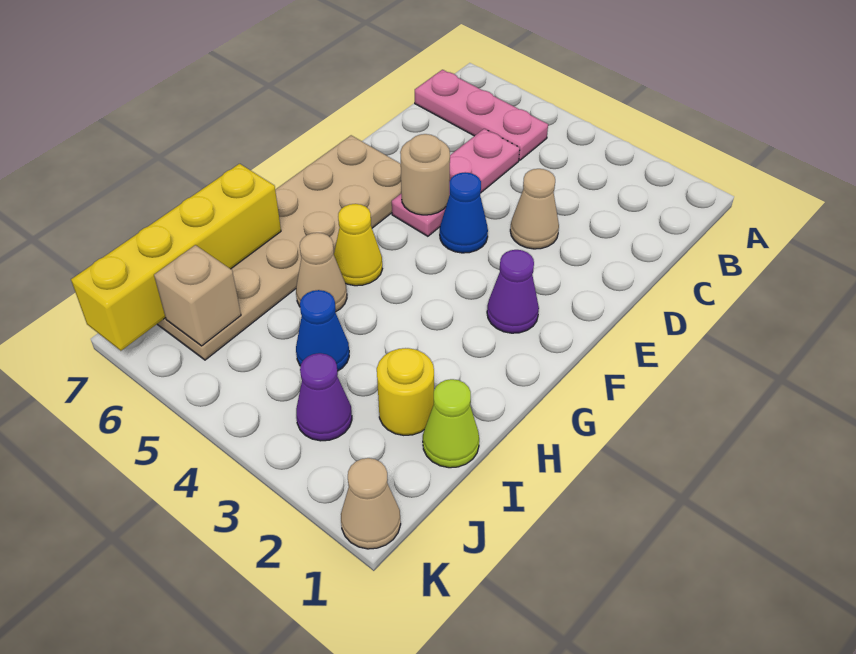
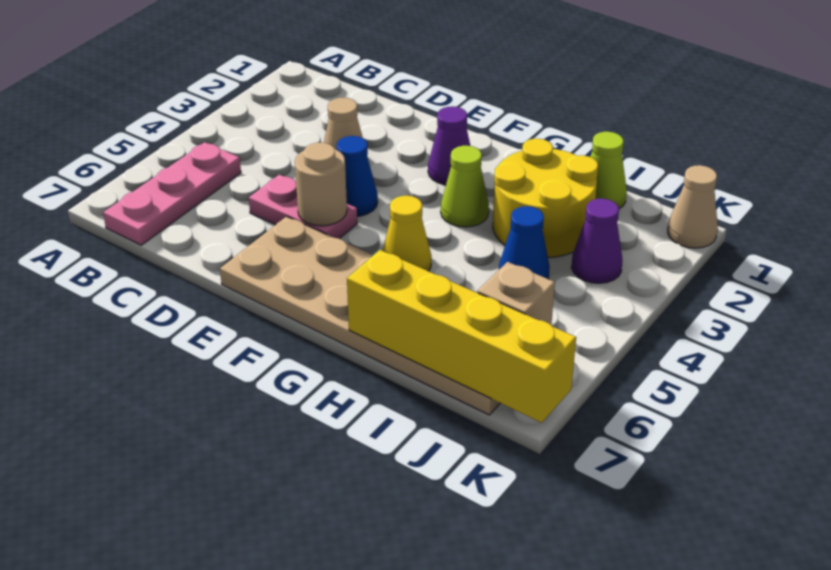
pink plate C5:E5 level 1 -> pink plate D5:E5 level 1
none -> lime cone G3 level 1
tan cone H5 level 1 -> none
yellow round brick I2 level 1 -> yellow round brick H2:I3 level 1

